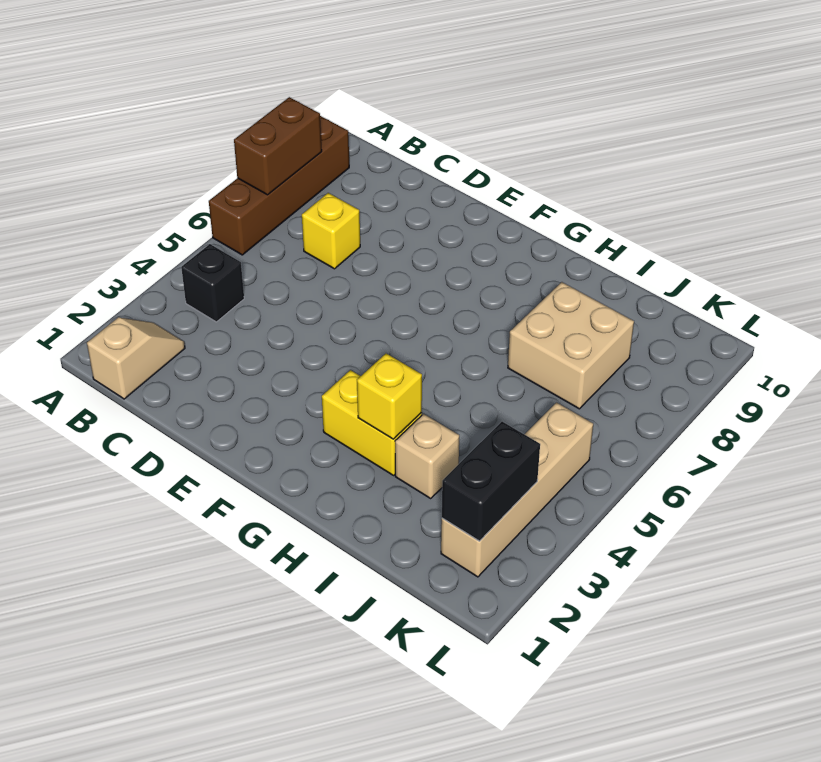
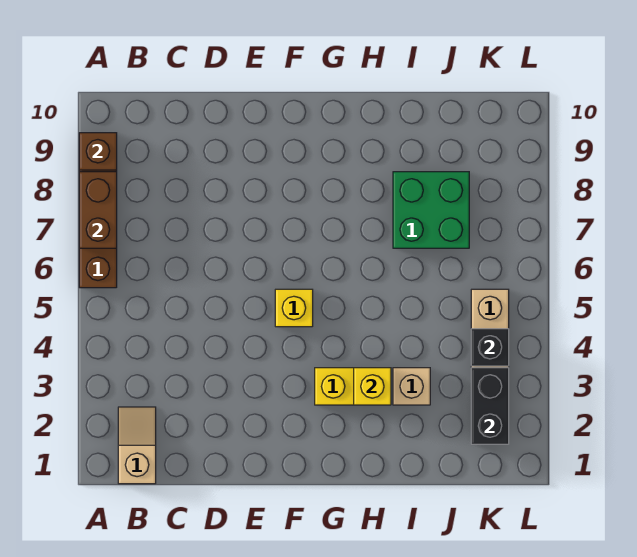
none -> brown brick A9 level 2
black brick B4 level 1 -> black brick K4 level 2
yellow brick C7 level 1 -> yellow brick F5 level 1
tan brick I7:J8 level 1 -> green brick I7:J8 level 1

